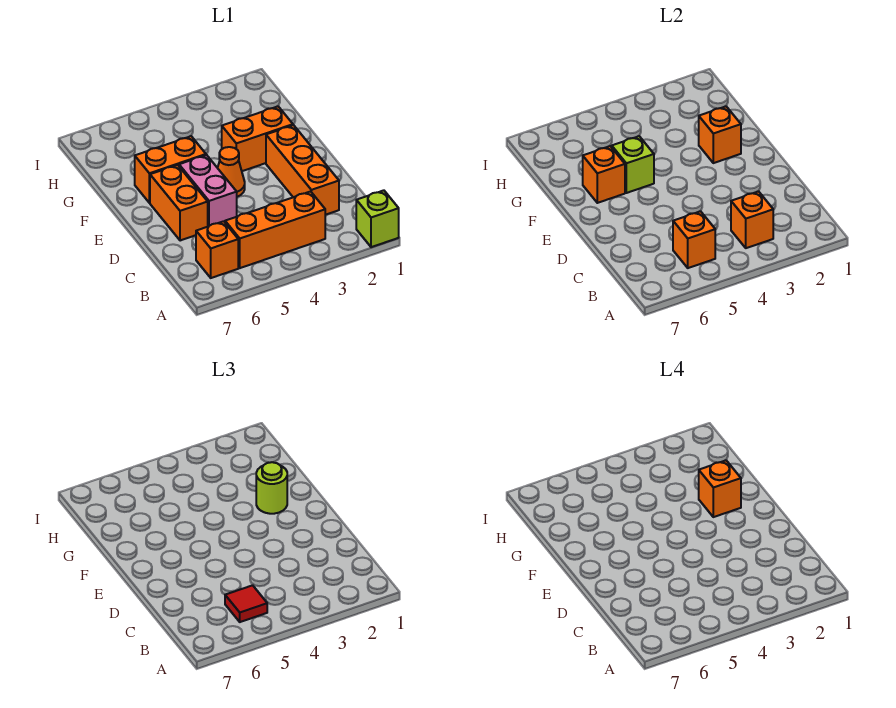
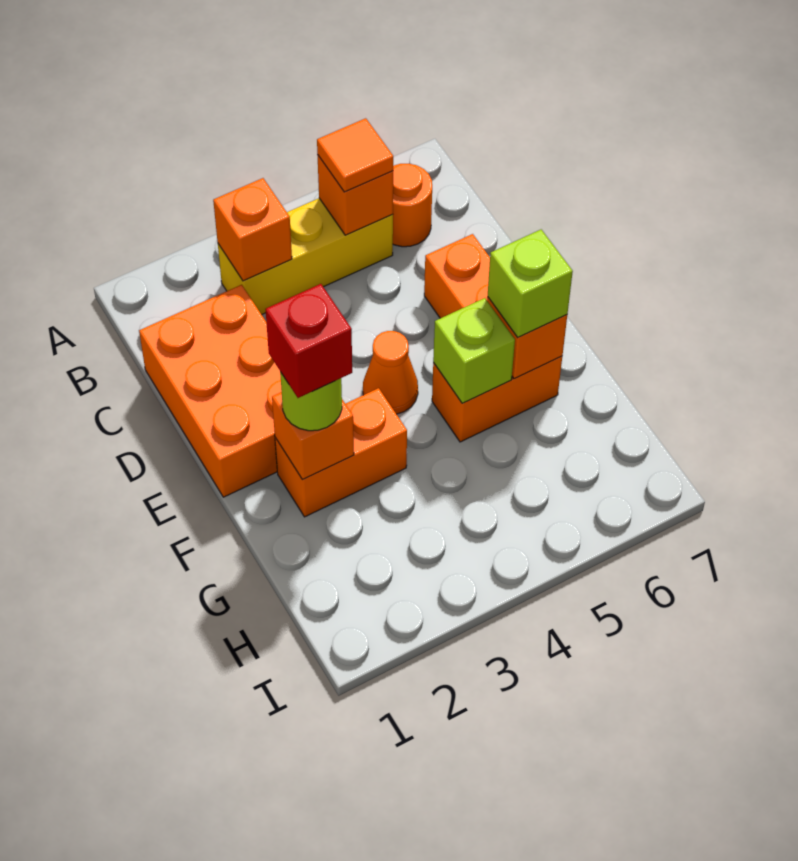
lime brick A1 level 1 -> lime brick F6 level 3
orange brick B3:B5 level 1 -> yellow brick B3:B5 level 1
red tile B5 level 3 -> orange tile B5 level 3
orange brick B6 level 1 -> orange round brick B6 level 1
orange brick C2:E2 level 1 -> orange brick C1:E2 level 1
pink brick D5:E5 level 1 -> none
orange brick F2 level 4 -> red brick F2 level 4

